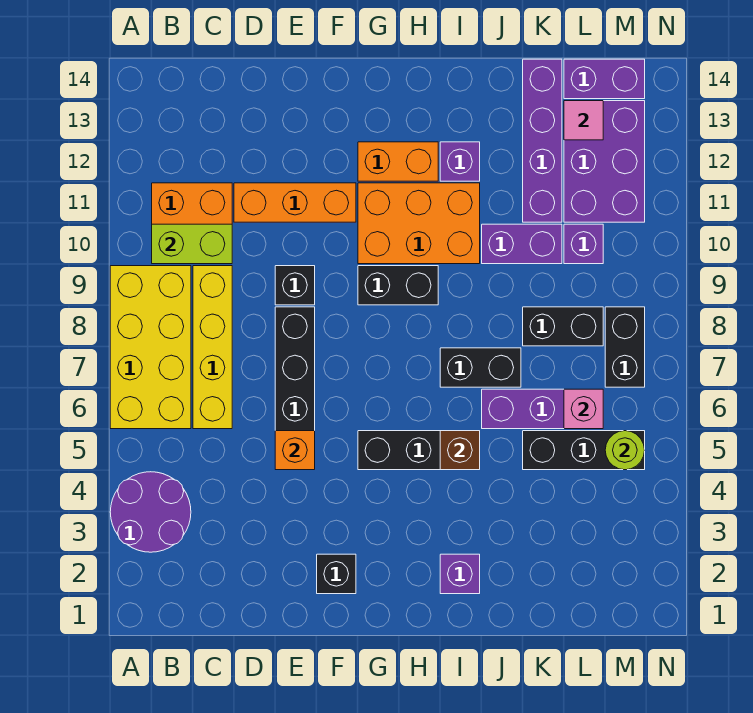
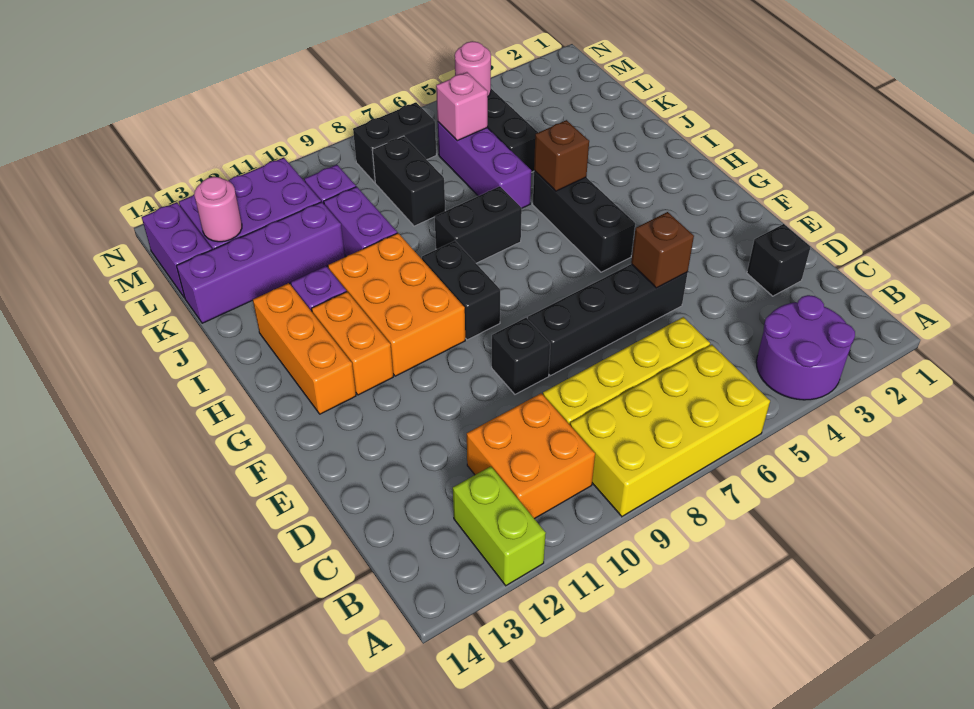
lime brick B10:C10 level 2 -> lime brick A12:B12 level 1
orange brick D11:F11 level 1 -> orange brick G13:I13 level 1
orange brick E5 level 2 -> brown brick E5 level 2
black brick F2 level 1 -> black brick D2 level 1
purple brick I2 level 1 -> none
black brick I7:J7 level 1 -> black brick I7:I8 level 1
pink tile L13 level 2 -> pink round brick L13 level 2
lime round brick M5 level 2 -> pink round brick M5 level 2

